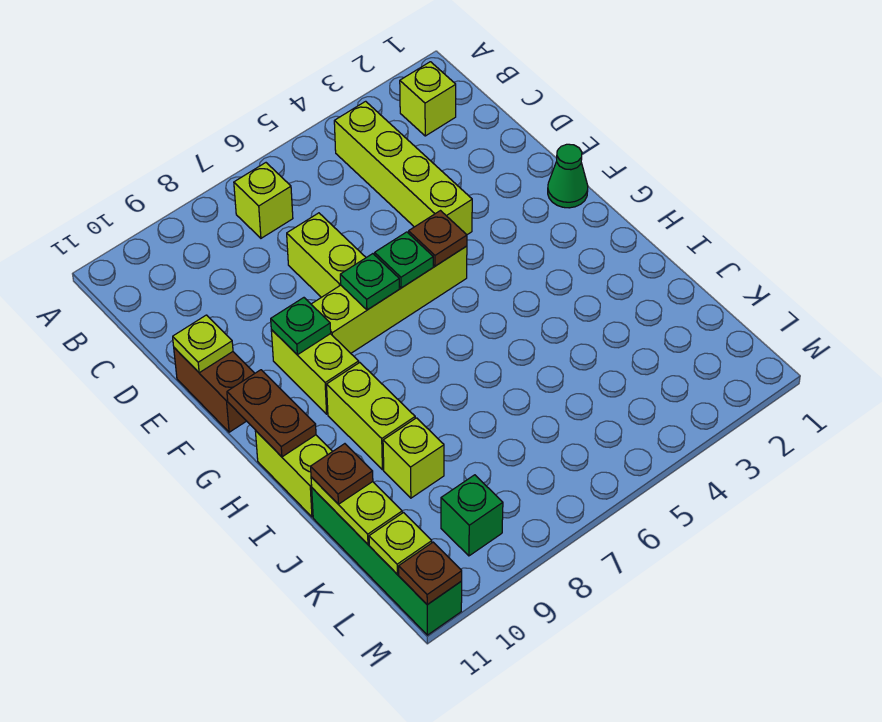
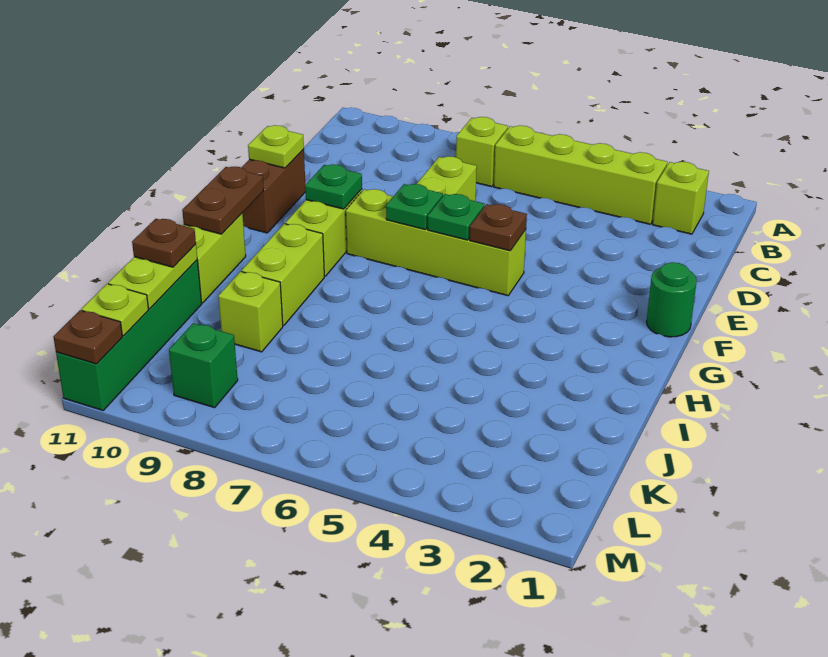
lime brick B4:E4 level 1 -> lime brick B3:B6 level 1
green cone F1 level 1 -> green round brick F1 level 1

